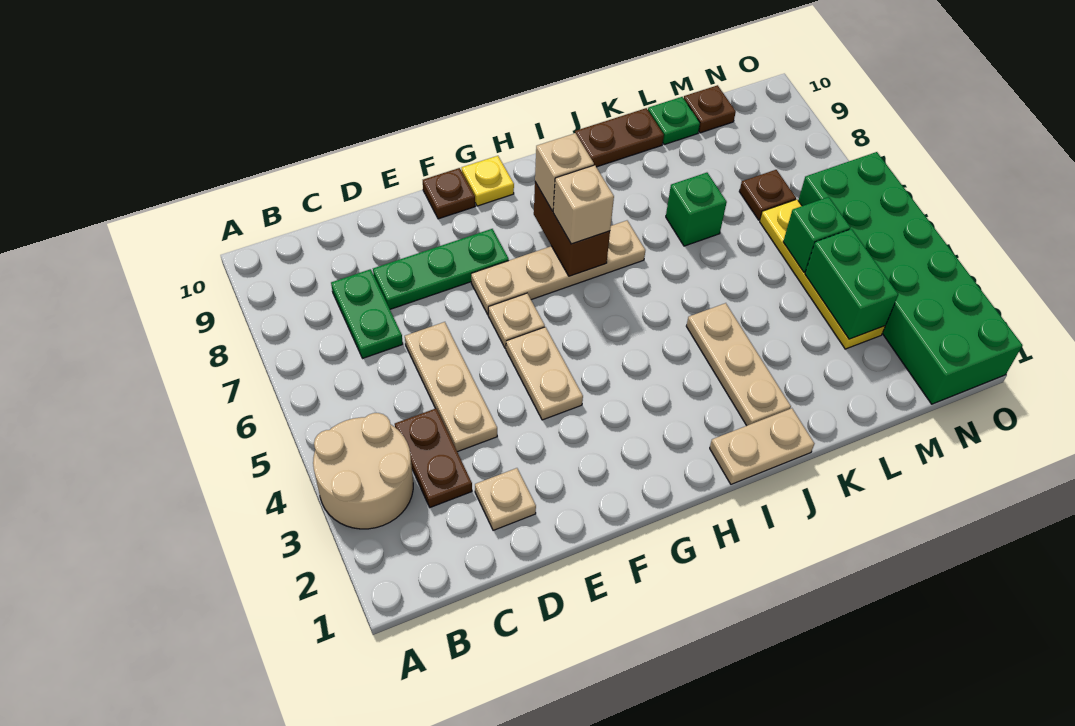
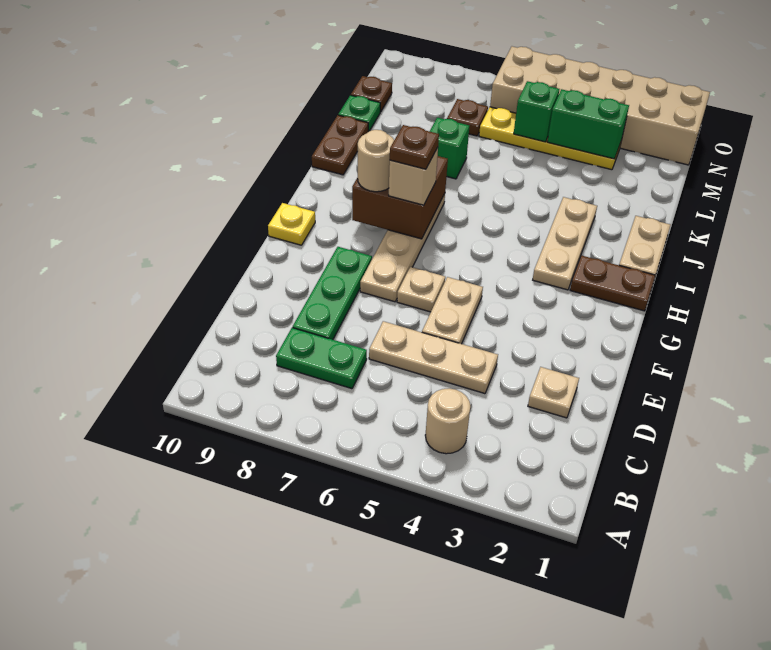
tan round brick A3:B4 level 1 -> tan round brick B4 level 1
brown plate C3:C4 level 1 -> brown plate H1:H2 level 1
tan plate F4:F5 level 1 -> tan plate E5:F5 level 1
brown plate F10 level 1 -> brown plate H7 level 4
brown brick H7:H8 level 2 -> brown brick H7:I8 level 2
tan brick H8 level 3 -> tan round brick H8 level 3
tan plate J2:J4 level 1 -> tan plate H3:J3 level 1
green brick N1:O6 level 1 -> tan brick N1:O6 level 1

